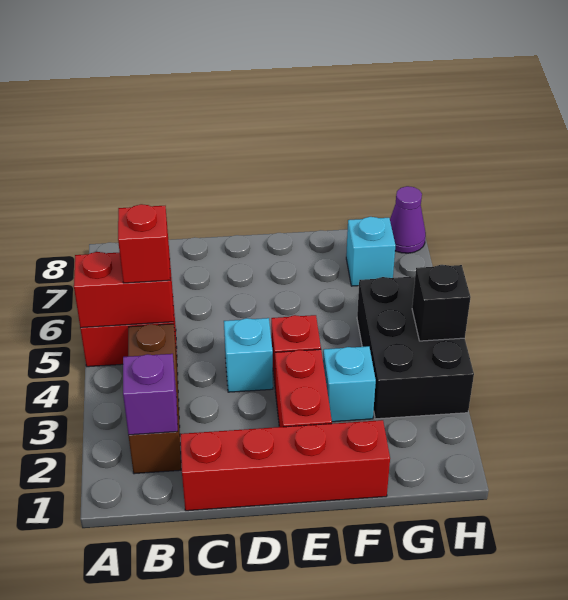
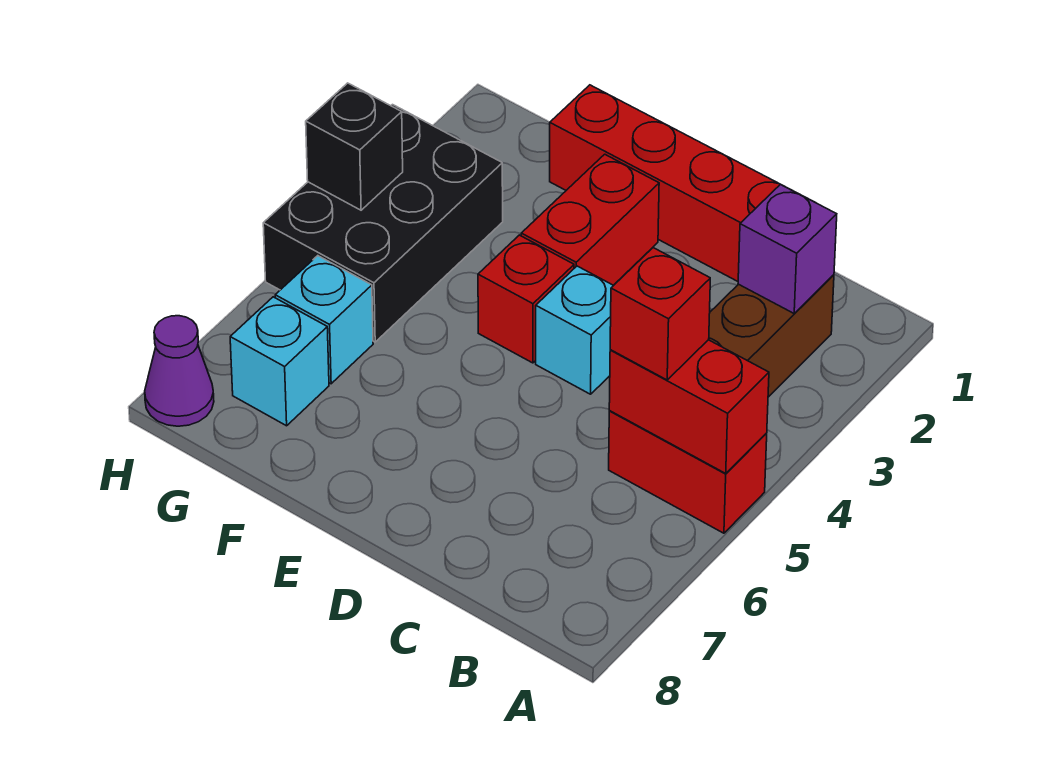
cyan brick F3 level 1 -> cyan brick G6 level 1

